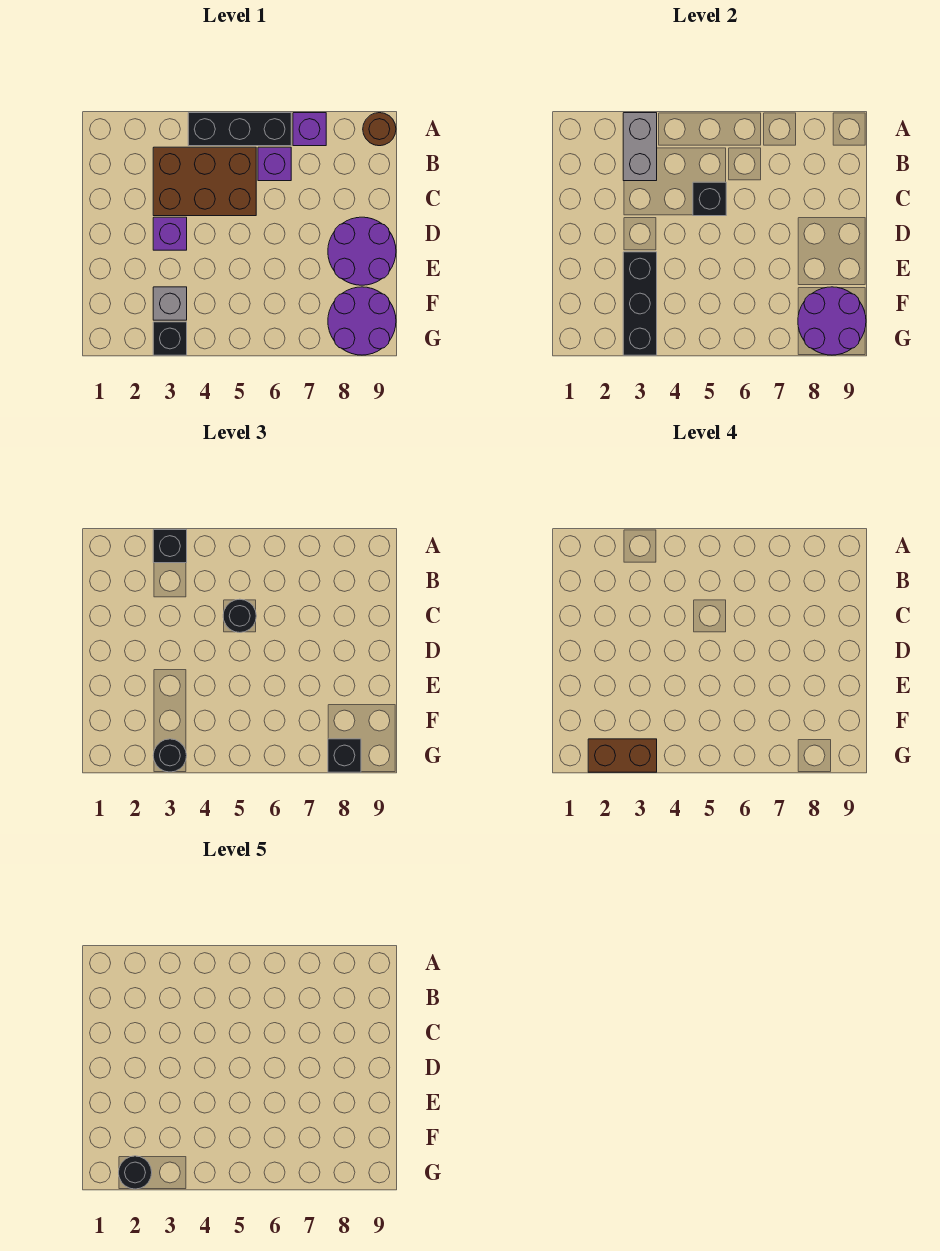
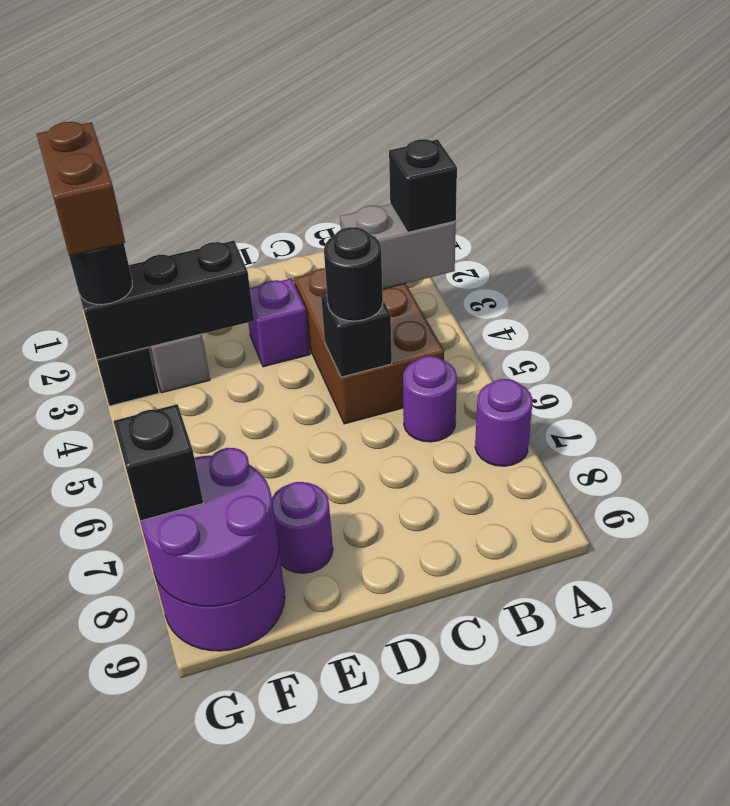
black brick A4:A6 level 1 -> none
purple brick A7 level 1 -> purple round brick A7 level 1
brown round brick A9 level 1 -> none
purple brick B6 level 1 -> purple round brick B6 level 1
purple round brick D8:E9 level 1 -> purple round brick E8 level 1
black round brick G2 level 5 -> none

